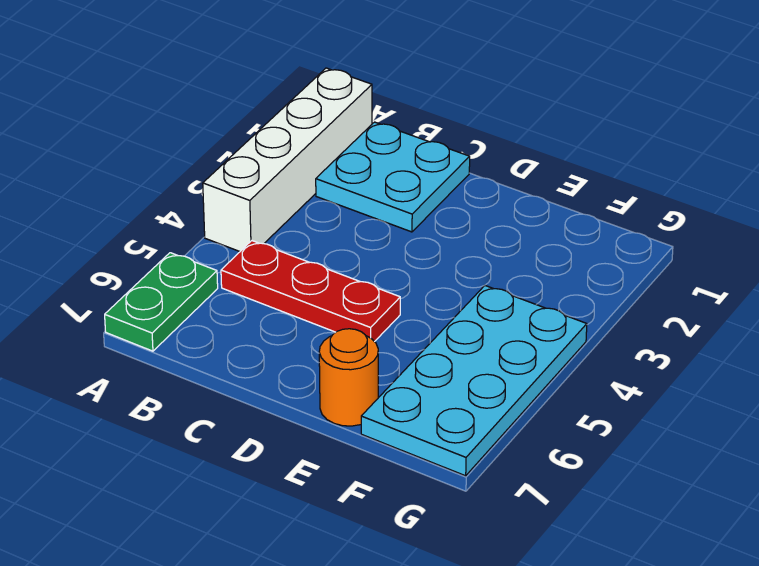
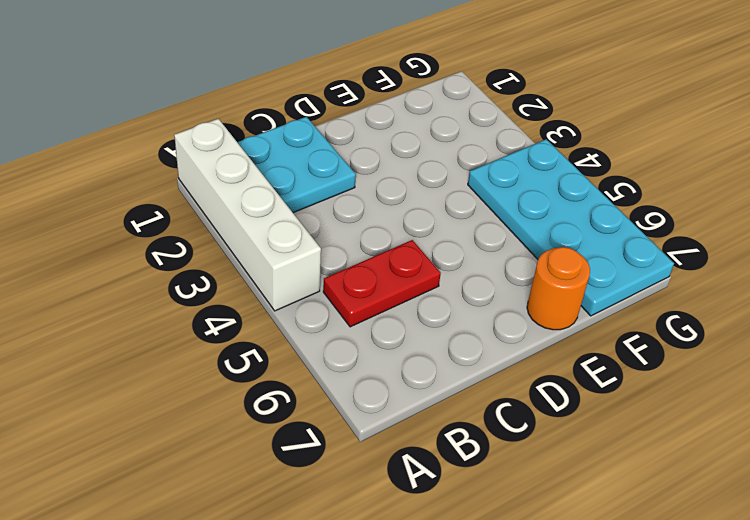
green plate A6:A7 level 1 -> none
red plate B5:D5 level 1 -> red plate B5:C5 level 1

